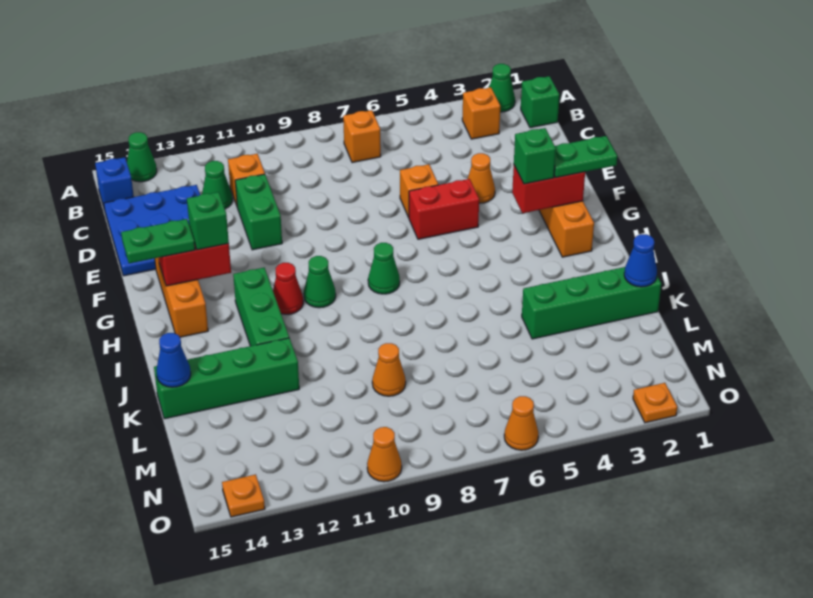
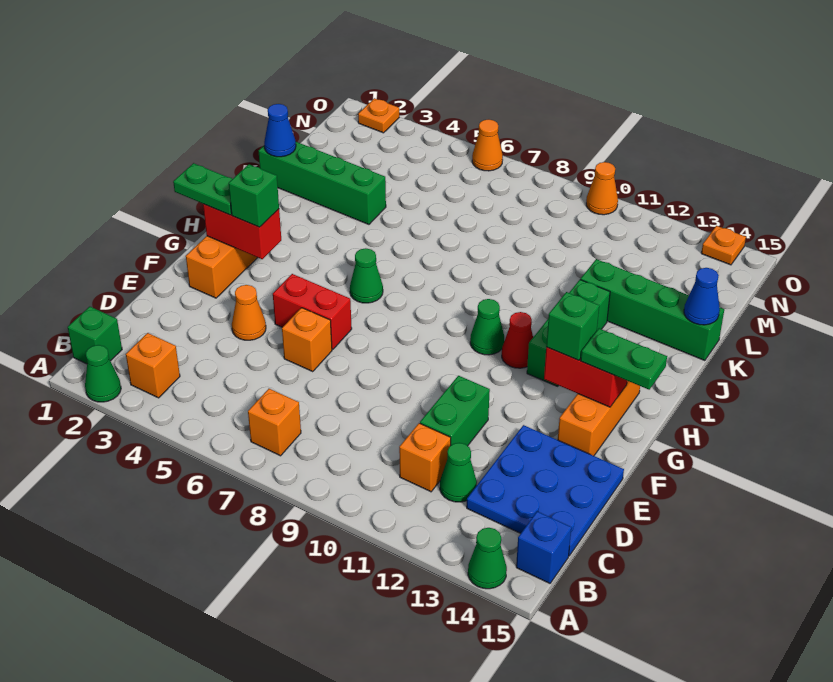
green cone H8 level 1 -> green cone H6 level 1
orange cone L9 level 1 -> none

